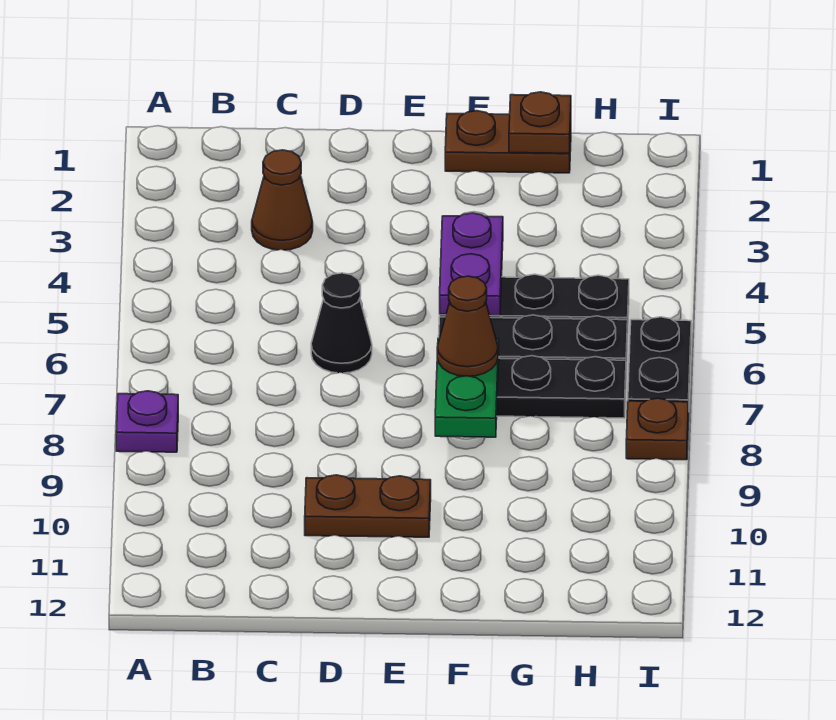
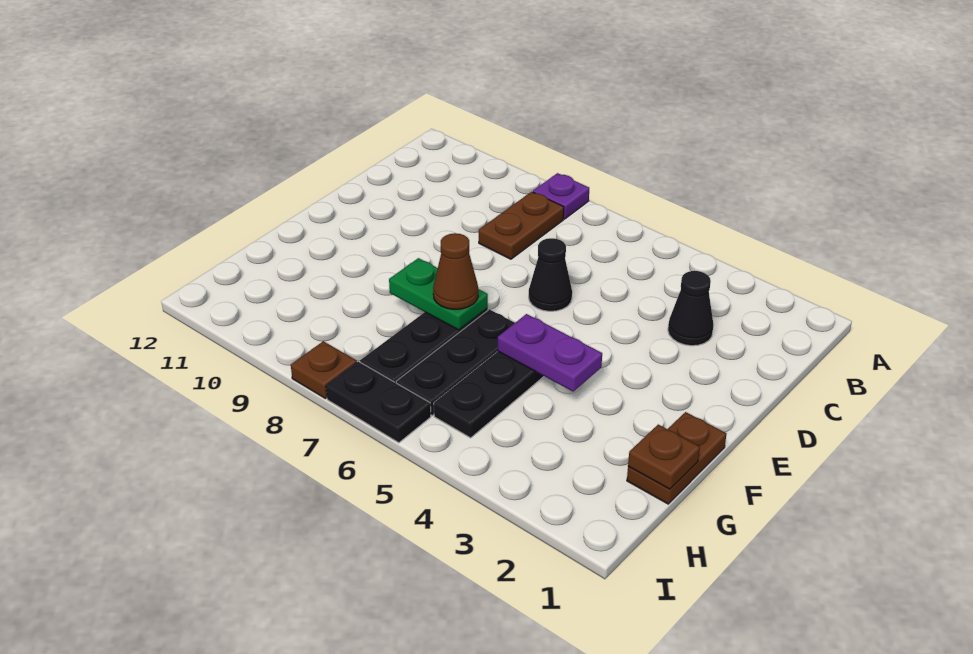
brown cone C3 level 1 -> black cone C3 level 1
brown plate D10:E10 level 1 -> brown plate B8:C8 level 1

